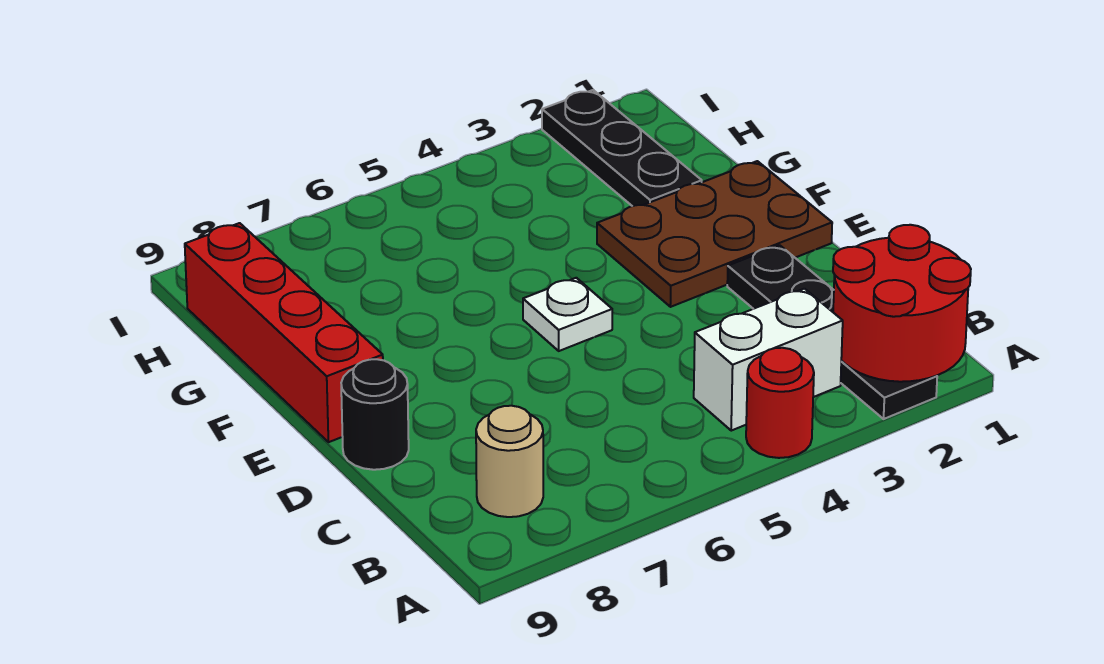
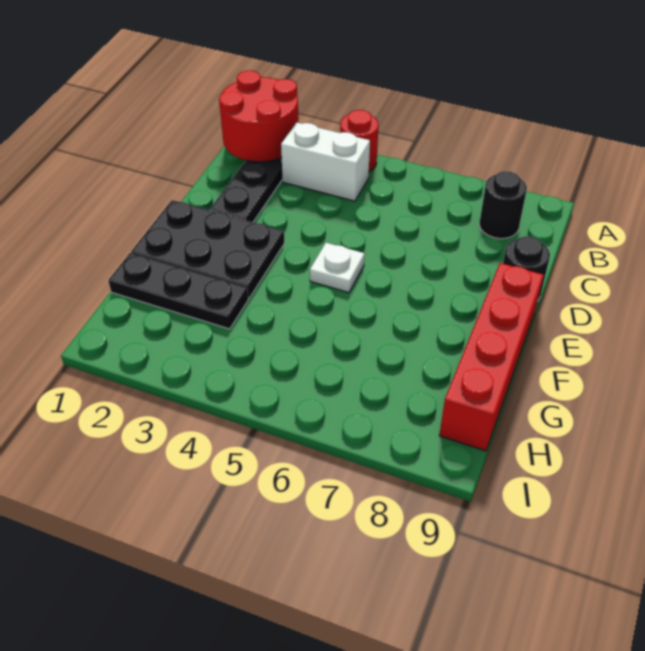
tan round brick B8 level 1 -> black round brick B8 level 1
brown plate E1:F3 level 1 -> black plate E1:F3 level 1
black plate G2:I2 level 1 -> black plate G1:G3 level 1

